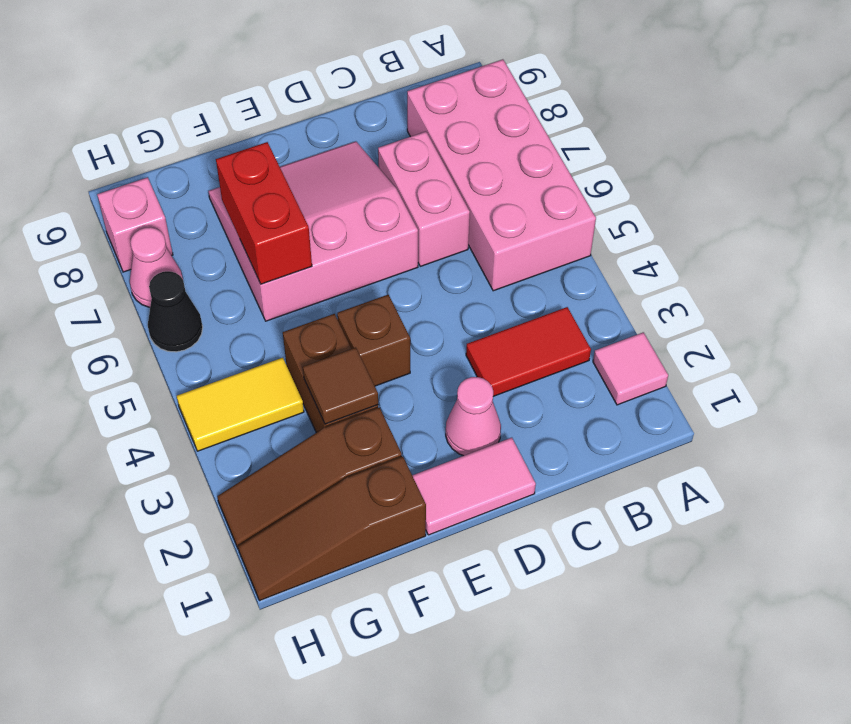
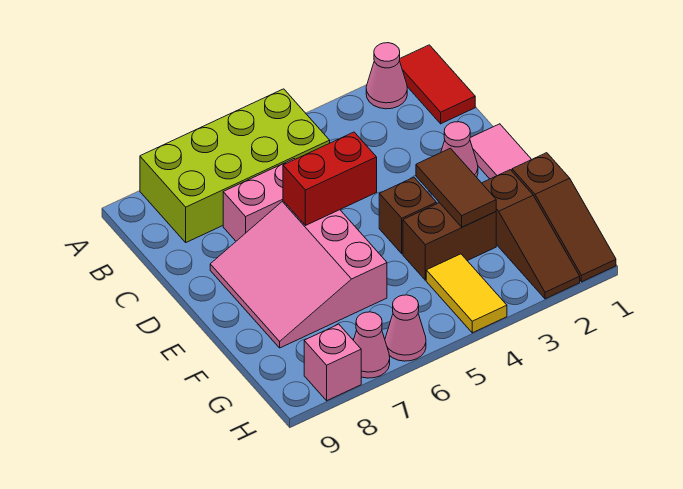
pink tile A2 level 1 -> pink cone A2 level 1
pink brick A5:B8 level 1 -> lime brick A5:B8 level 1
red tile B3:C3 level 1 -> red tile A1:B1 level 1
brown tile F3 level 2 -> brown tile E3:F3 level 2
red brick F6:F7 level 2 -> red brick D5:D6 level 2
black cone H6 level 1 -> pink cone H6 level 1

